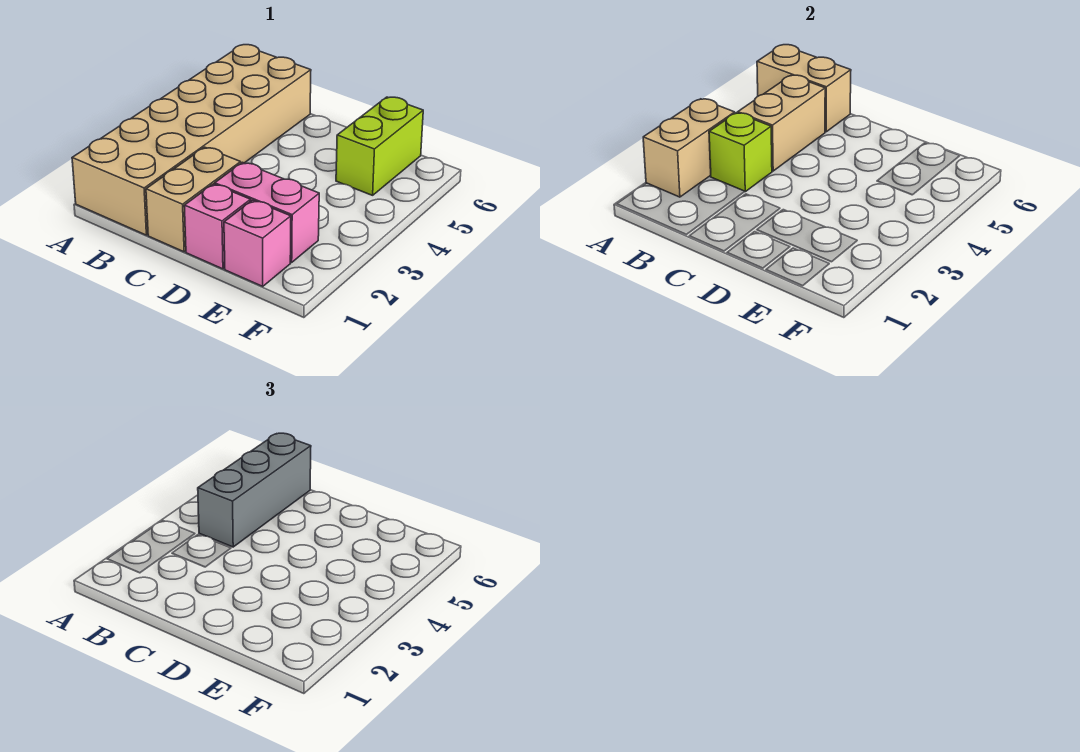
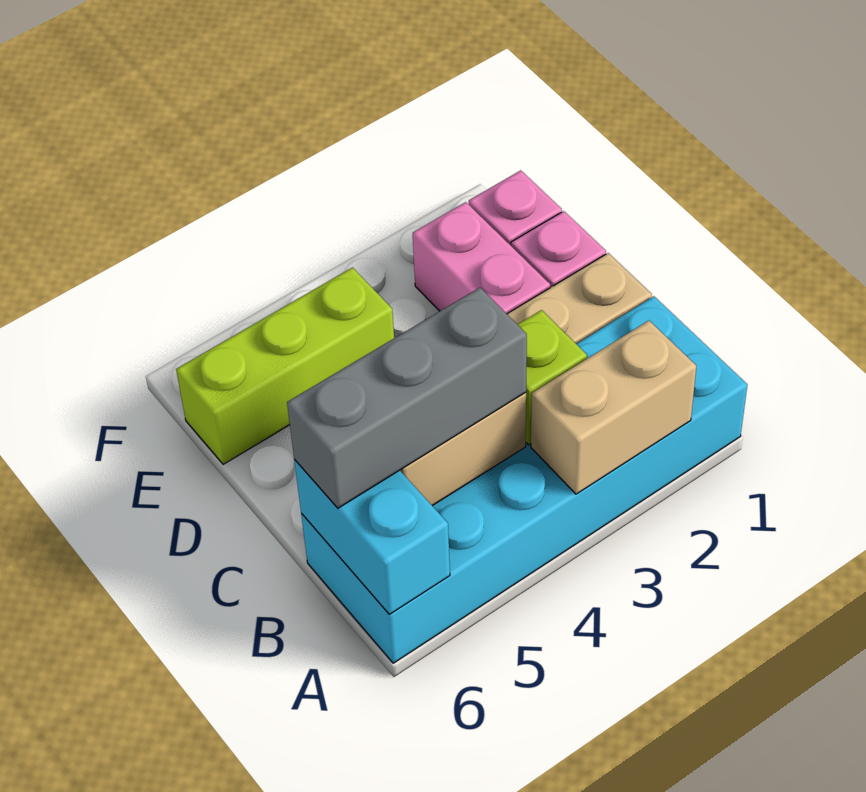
tan brick A1:B6 level 1 -> cyan brick A1:B6 level 1
tan brick A6:B6 level 2 -> cyan brick A6:B6 level 2
lime brick E5:E6 level 1 -> lime brick E4:E6 level 1

